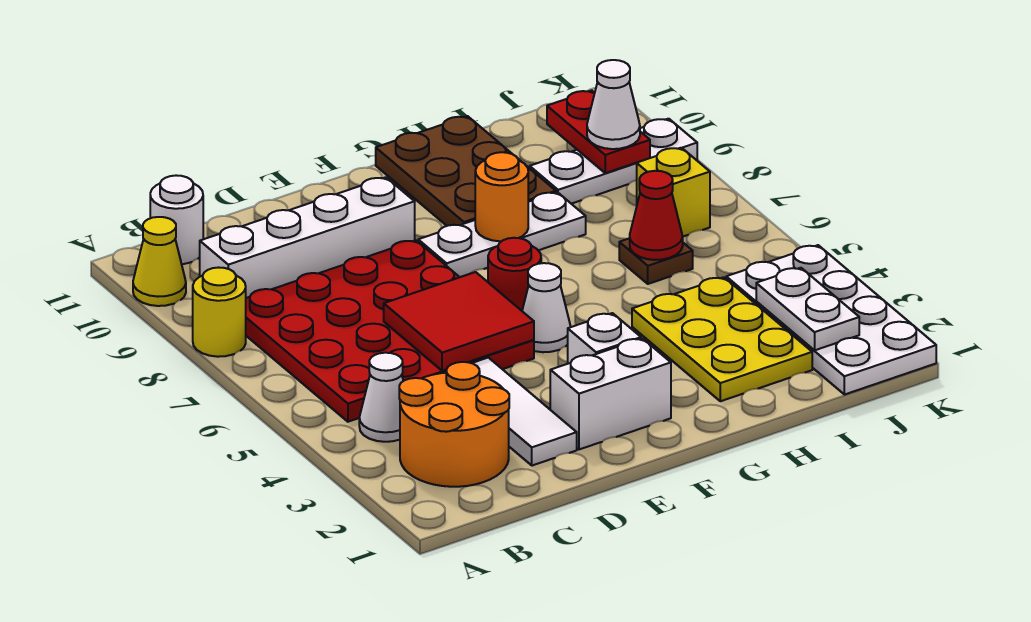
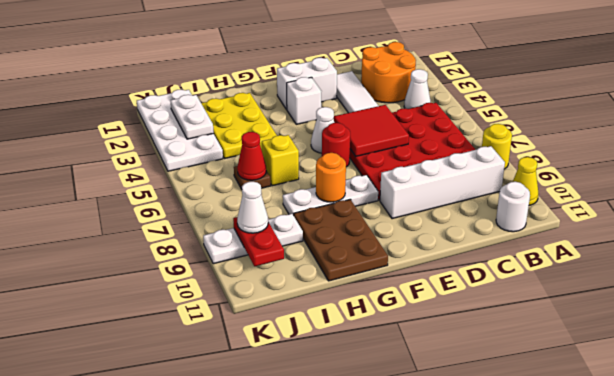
yellow brick J7 level 1 -> yellow brick H6 level 1

